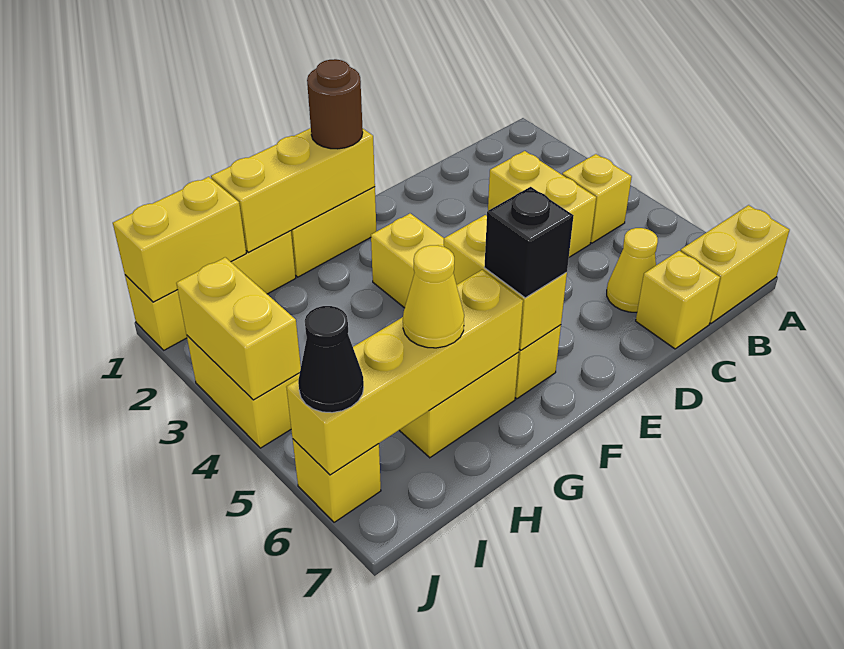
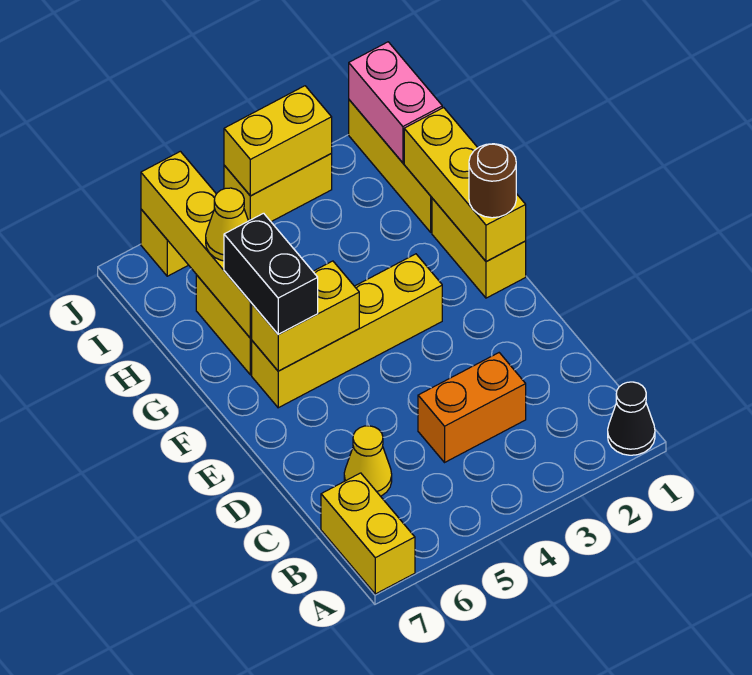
yellow brick B4 level 1 -> none
yellow brick C3:C4 level 1 -> orange brick C3:C4 level 1
yellow brick C7 level 1 -> none
black brick F6 level 3 -> black brick F6:G6 level 3
yellow brick I1:J1 level 2 -> pink brick I1:J1 level 2
black cone J6 level 3 -> black cone A1 level 1

